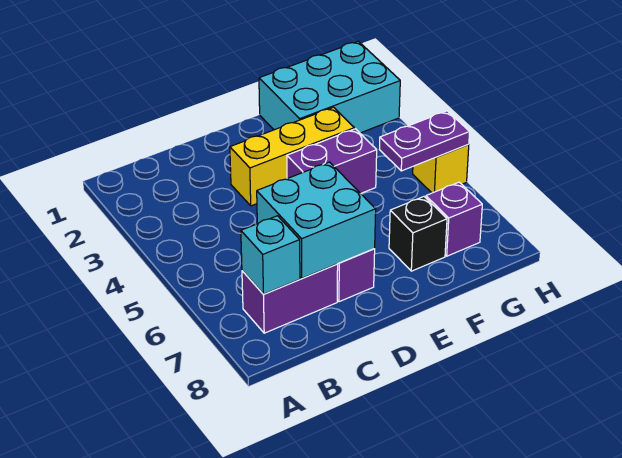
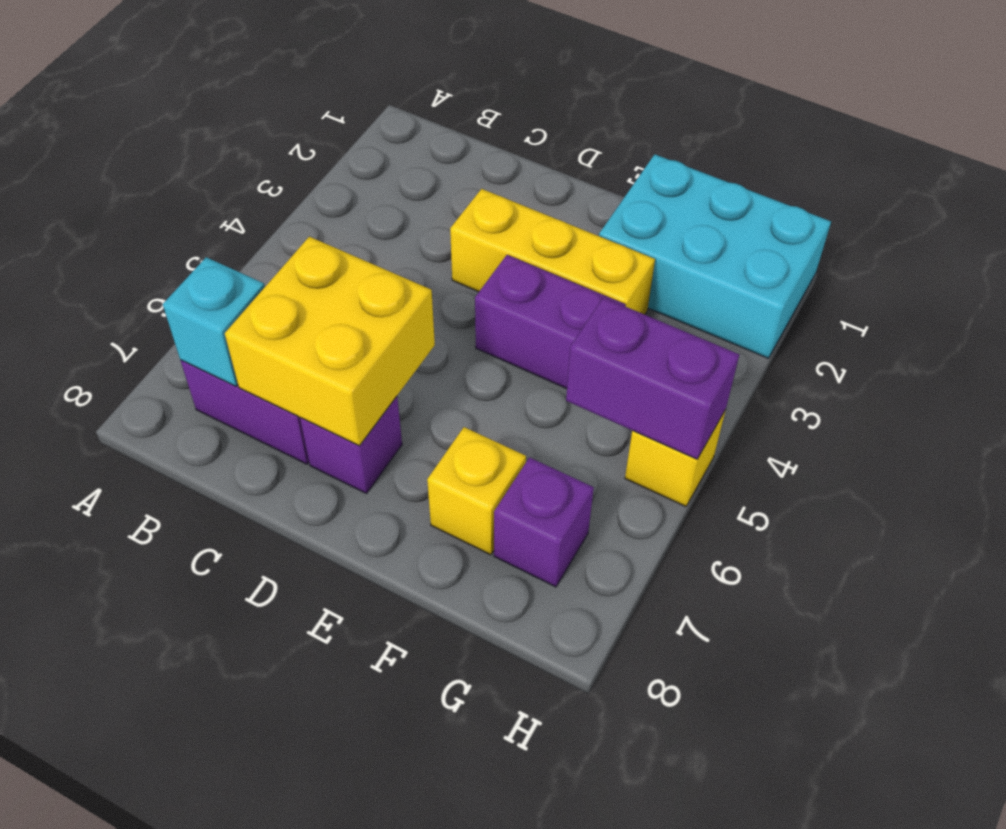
cyan brick C6:D7 level 2 -> yellow brick C6:D7 level 2
black brick F7 level 1 -> yellow brick F7 level 1
purple plate G5:H5 level 2 -> purple brick G5:H5 level 2

